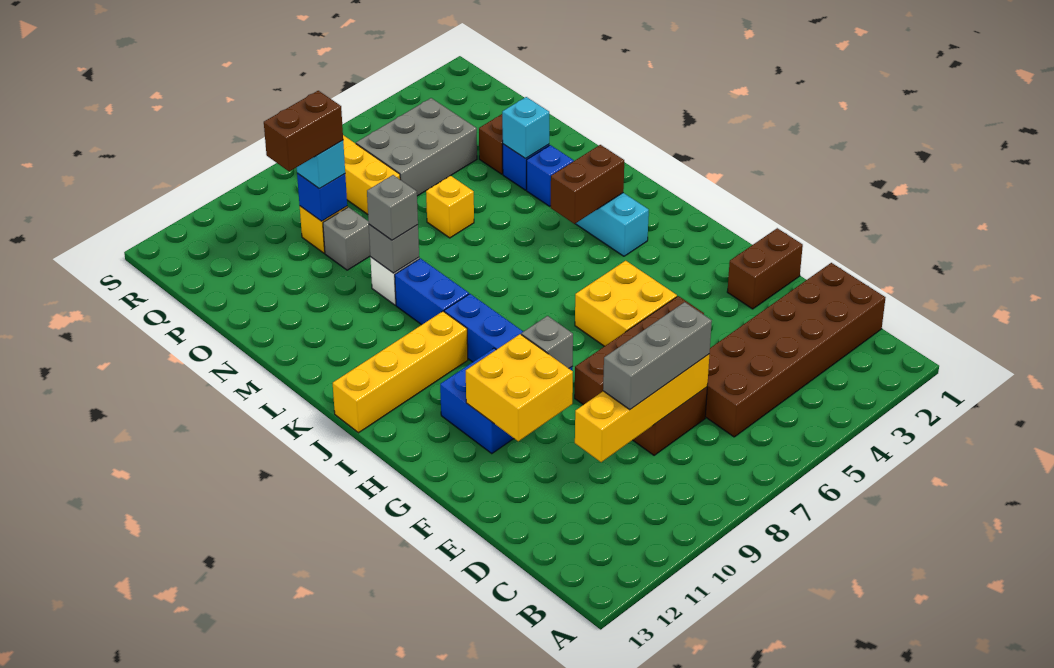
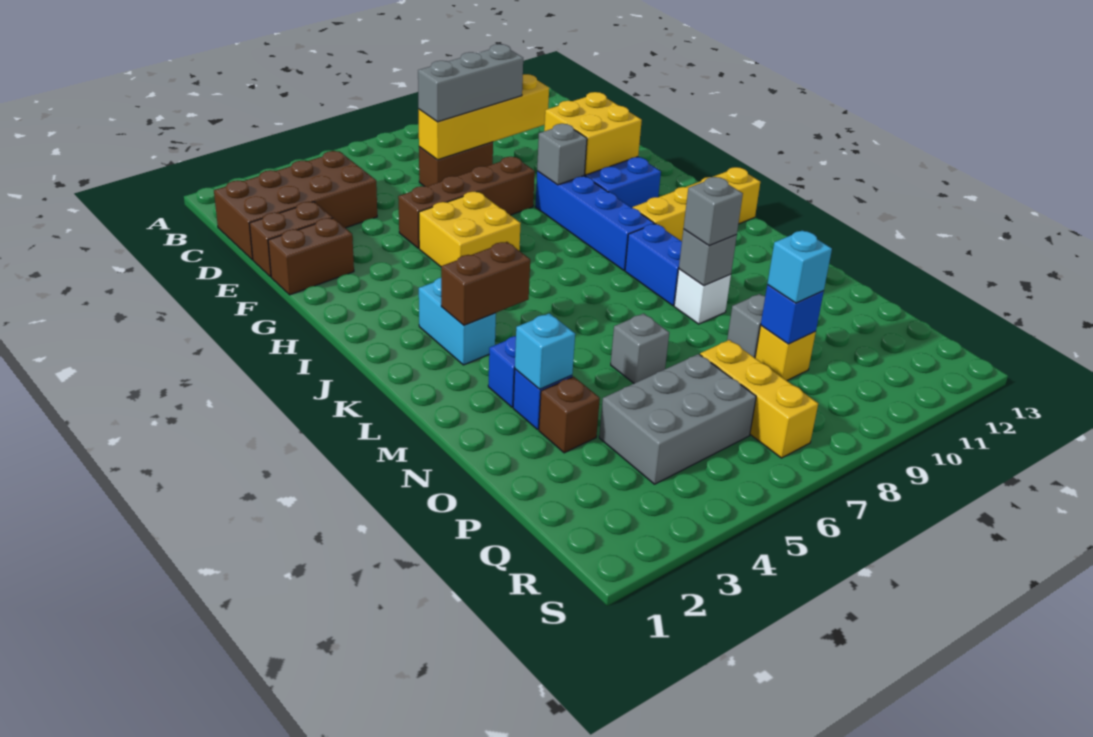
brown brick C1:D6 level 1 -> brown brick C1:D4 level 1
yellow brick N6 level 1 -> grey brick N6 level 1
brown brick P9:P10 level 4 -> brown brick E1:E2 level 1

